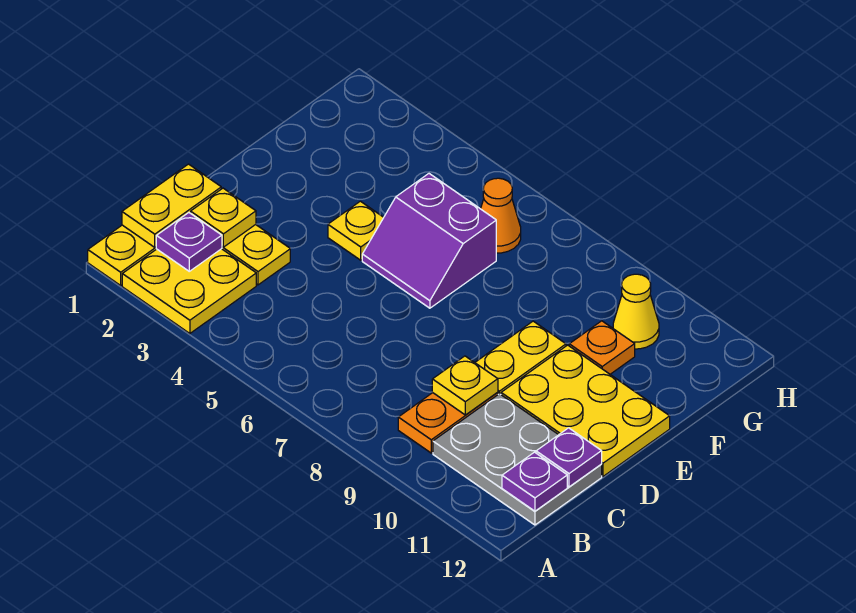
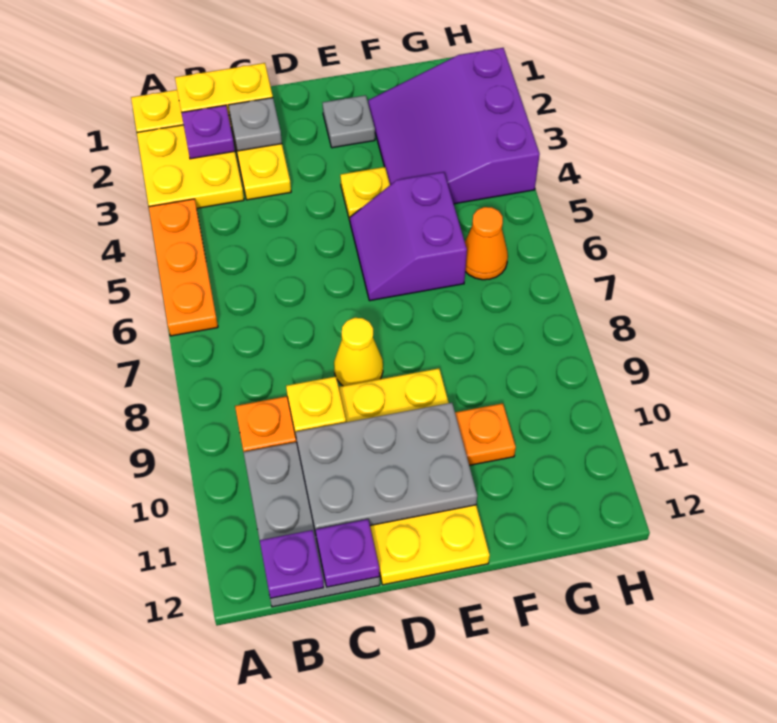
none -> orange plate A4:A6 level 1
yellow plate C2 level 2 -> grey plate C2 level 2
none -> grey plate C10:E11 level 2
none -> grey plate E2 level 1
none -> purple slope F2:H4 level 1 top H
yellow cone G10 level 1 -> yellow cone D8 level 1

